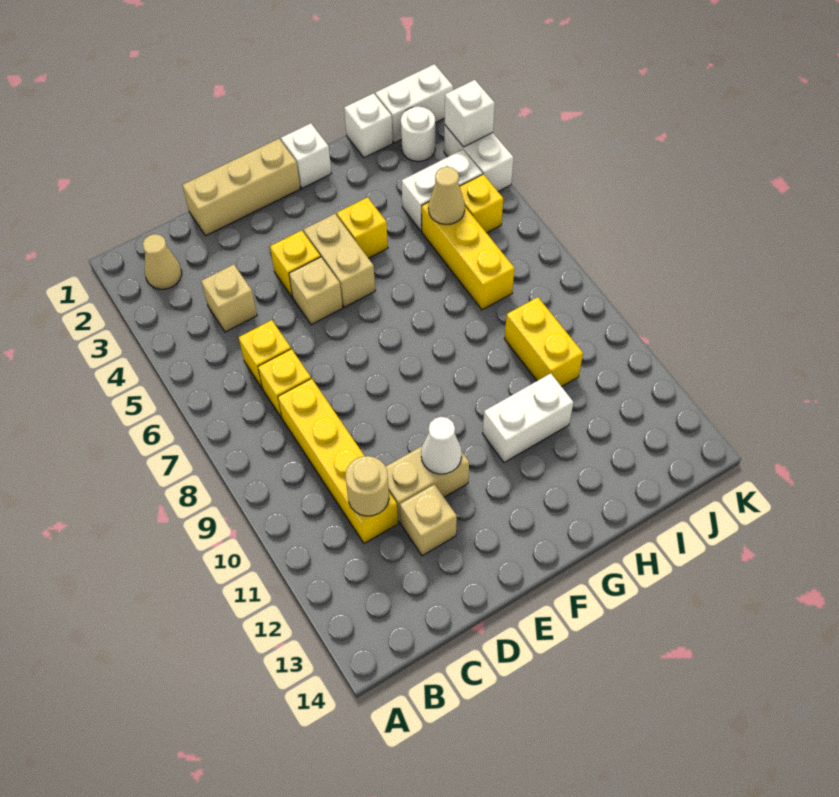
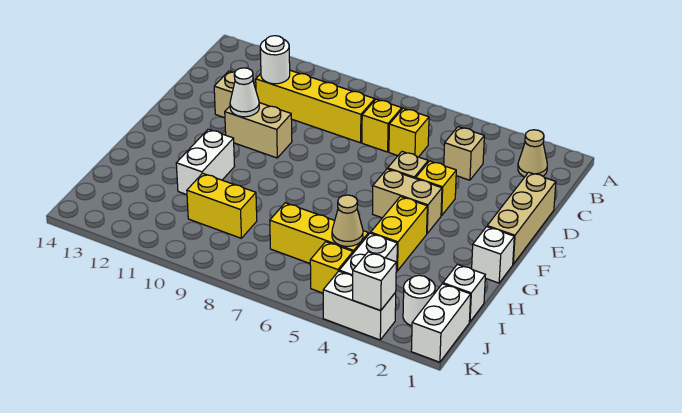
tan round brick C11 level 2 -> white round brick C11 level 2
tan brick D11:E11 level 1 -> tan brick E10:E11 level 1
yellow brick G4 level 1 -> yellow brick G4:H4 level 1

